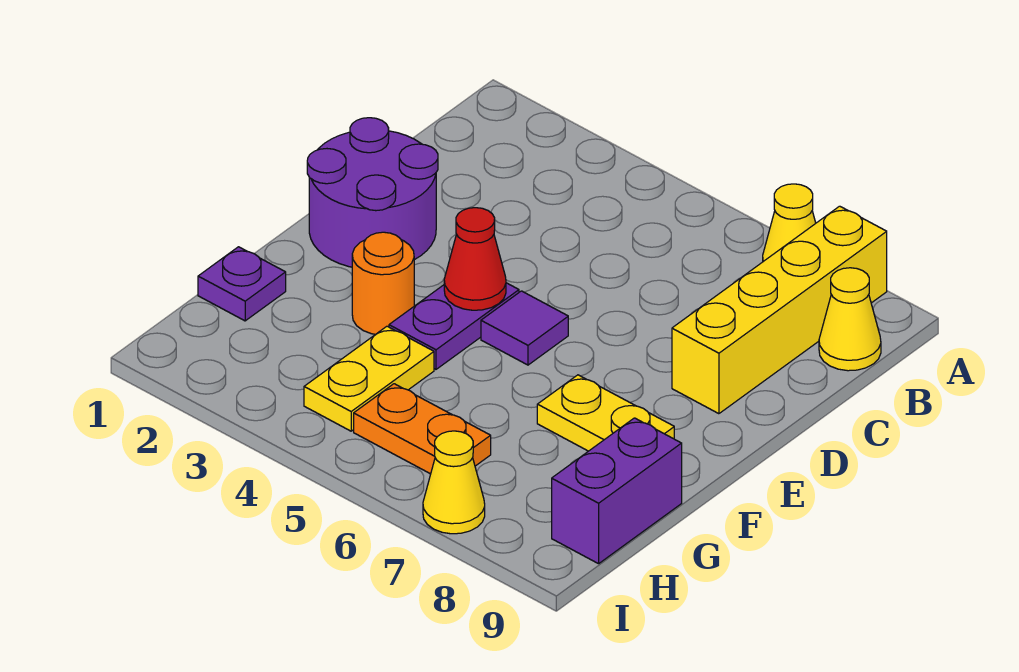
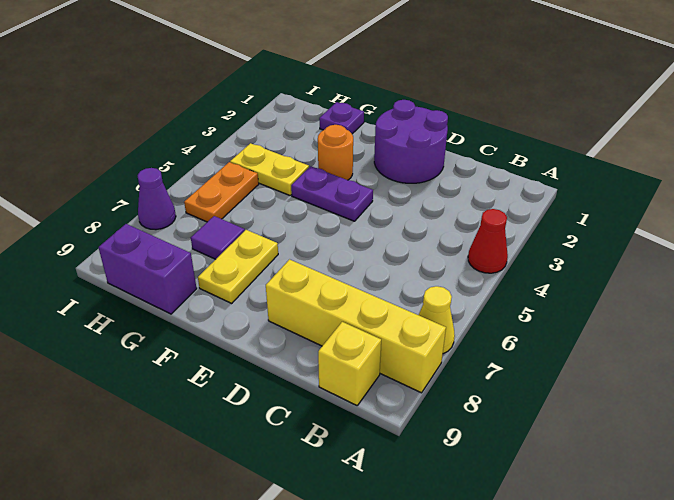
yellow cone B9 level 1 -> yellow brick B9 level 1
red cone E4 level 2 -> red cone A4 level 1
purple tile E5 level 1 -> purple tile G7 level 1
yellow cone I7 level 1 -> purple cone I7 level 1

